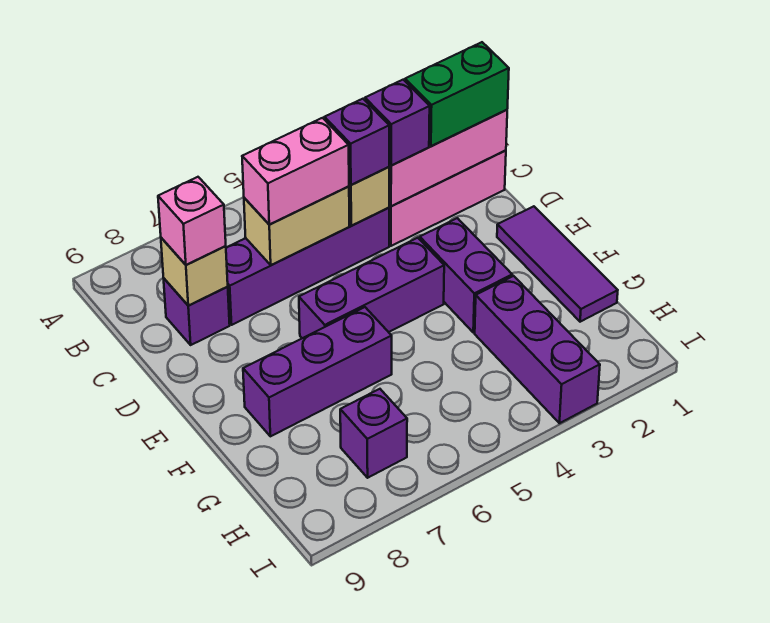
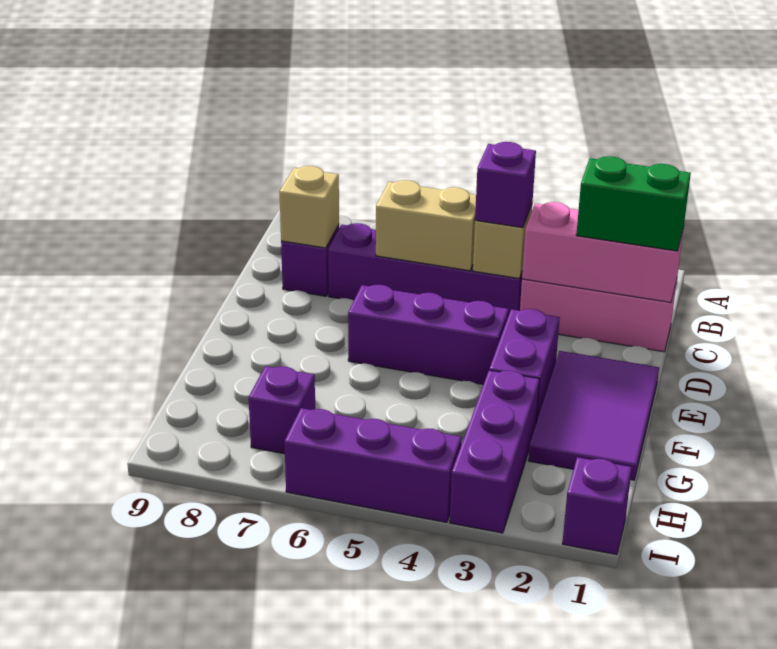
purple brick C3 level 3 -> purple brick I1 level 1
pink brick C5:C6 level 3 -> none
pink brick C8 level 3 -> none
purple tile E1:G1 level 1 -> purple tile E1:G2 level 1
purple brick F6:F8 level 1 -> purple brick I4:I6 level 1

